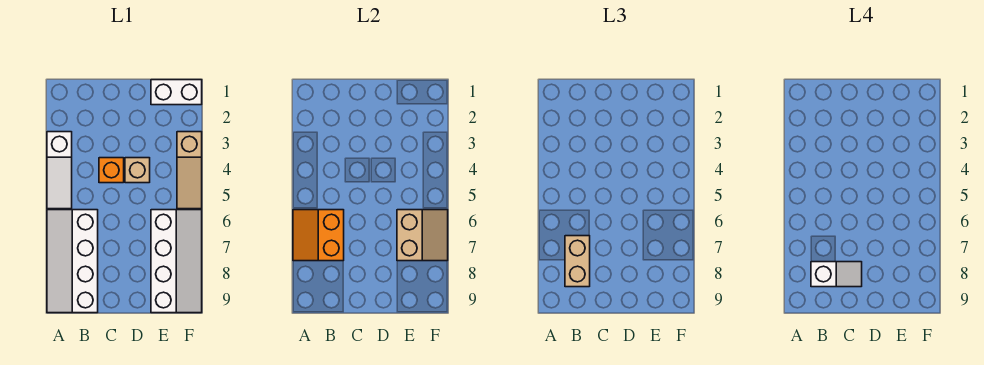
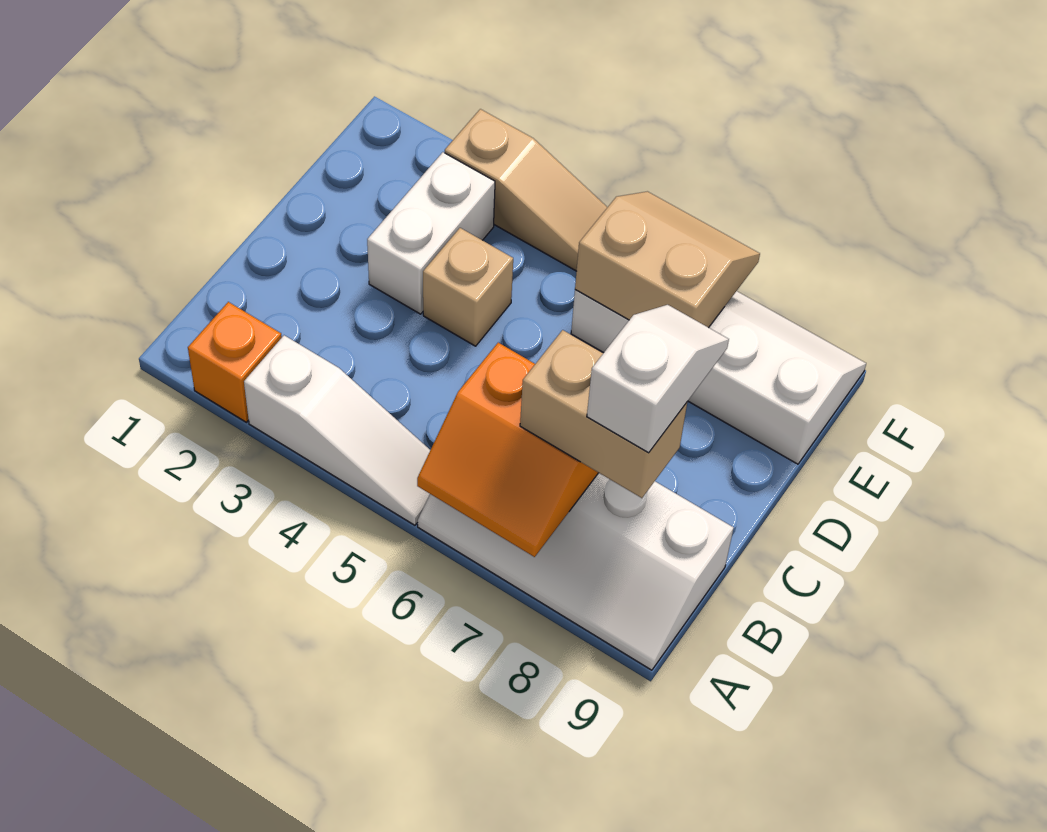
orange brick C4 level 1 -> orange brick A2 level 1
white brick E1:F1 level 1 -> white brick D3:E3 level 1

